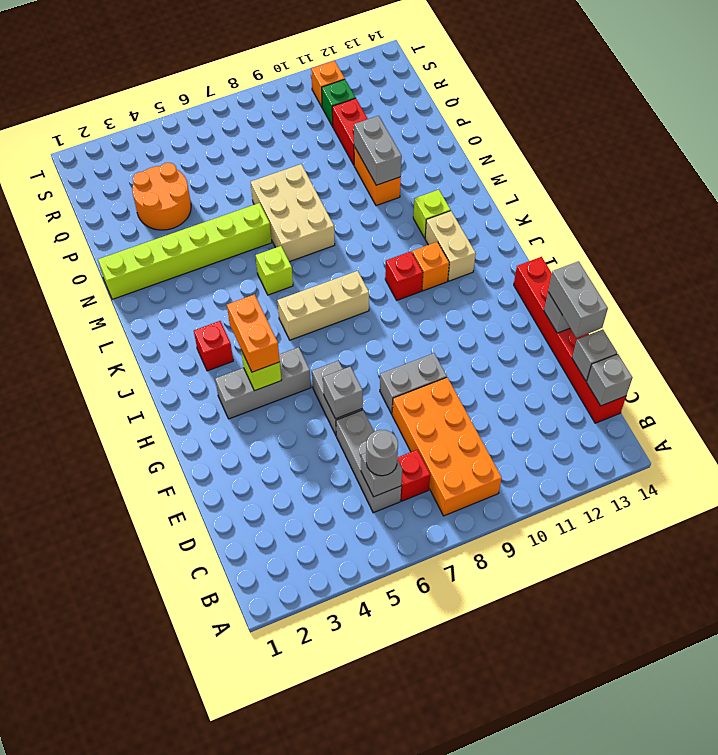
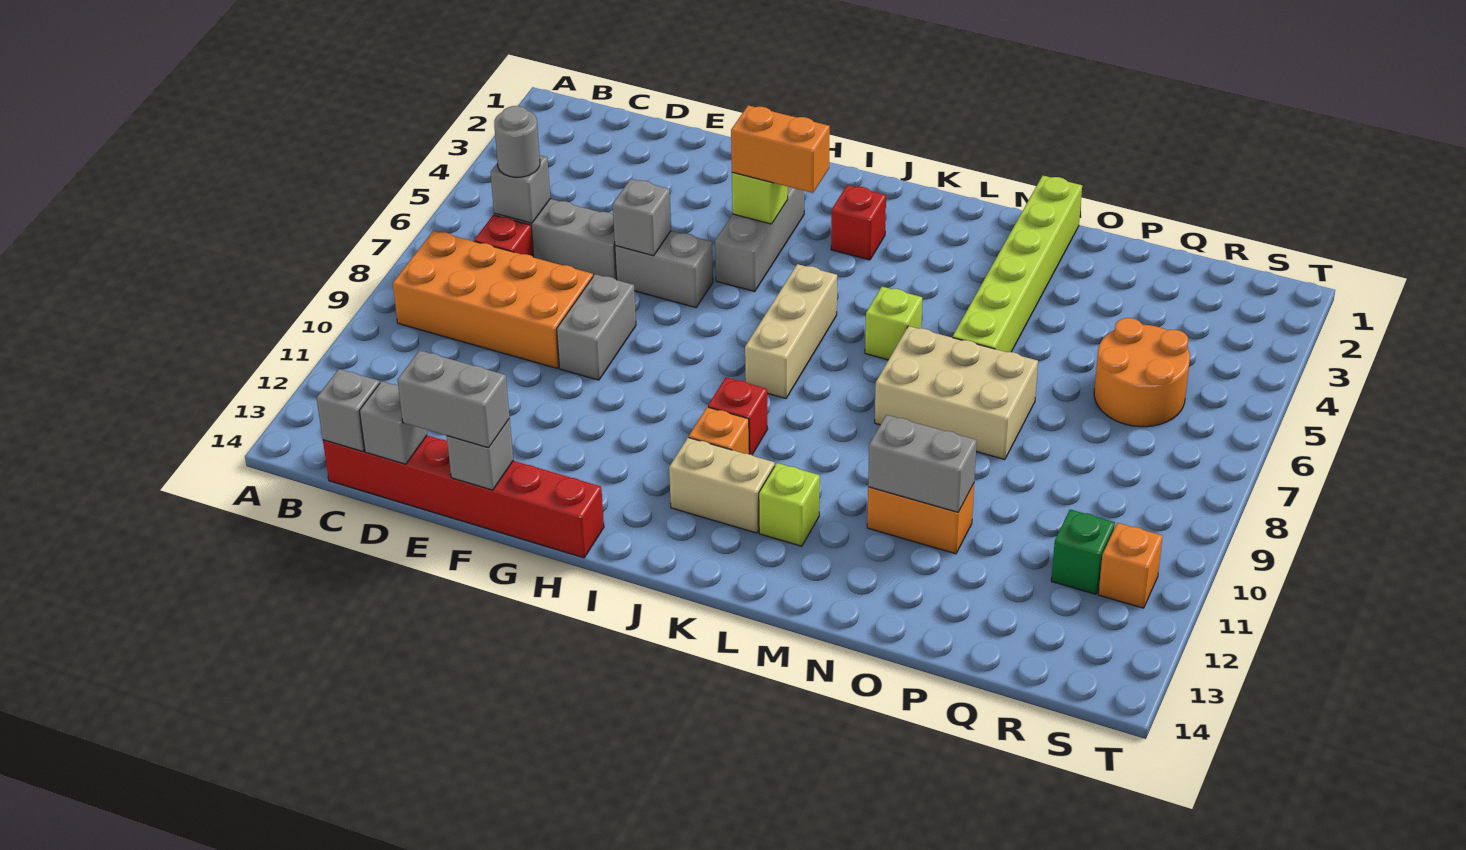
orange round brick P3:Q4 level 1 -> orange round brick Q5:R6 level 1
red brick P11:Q11 level 1 -> none

